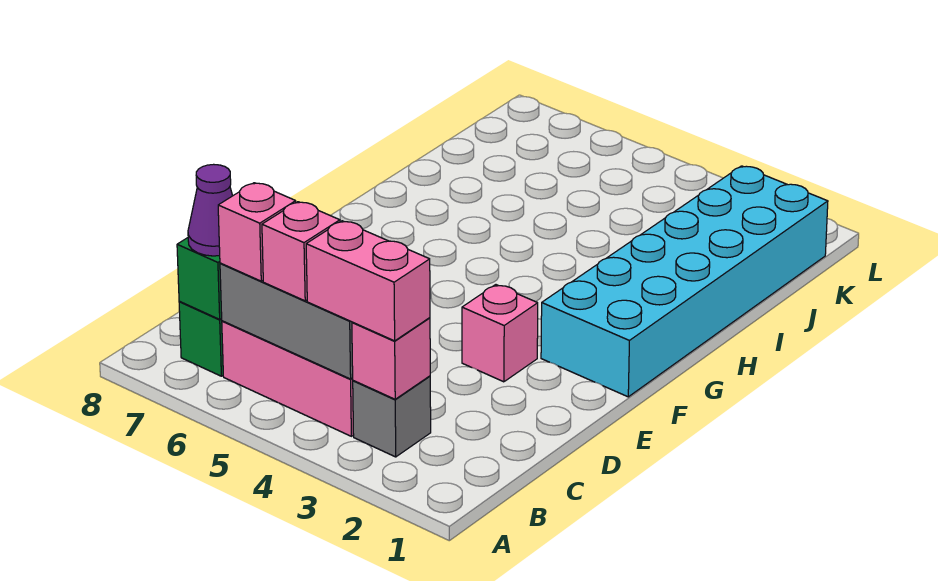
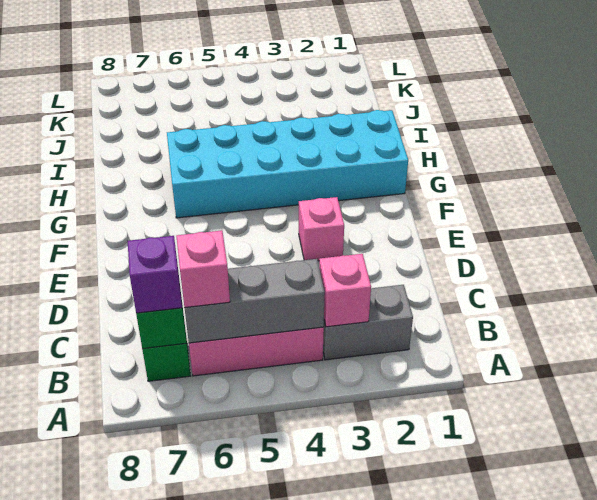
grey brick B3 level 1 -> grey brick B2:B3 level 1
pink brick B3:B4 level 3 -> none
pink brick B5 level 3 -> none
purple cone B7 level 3 -> purple brick B7 level 3
cyan brick F1:K2 level 1 -> cyan brick G1:H6 level 1

